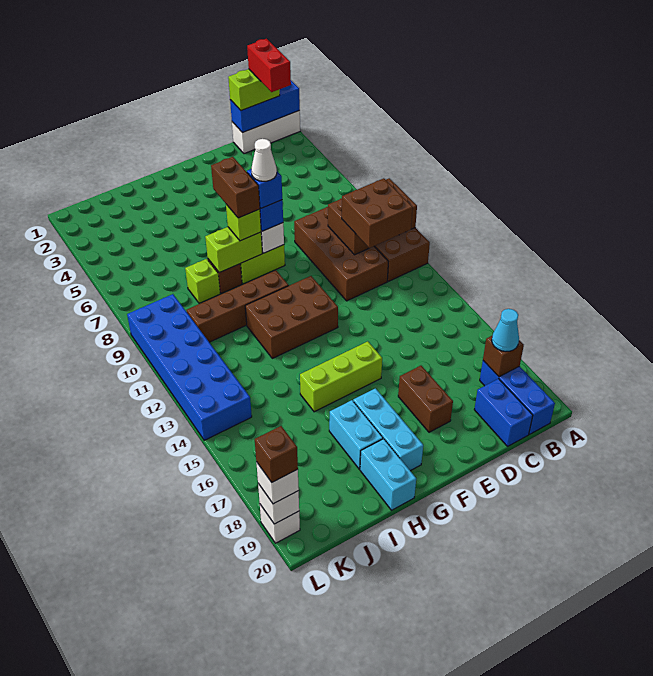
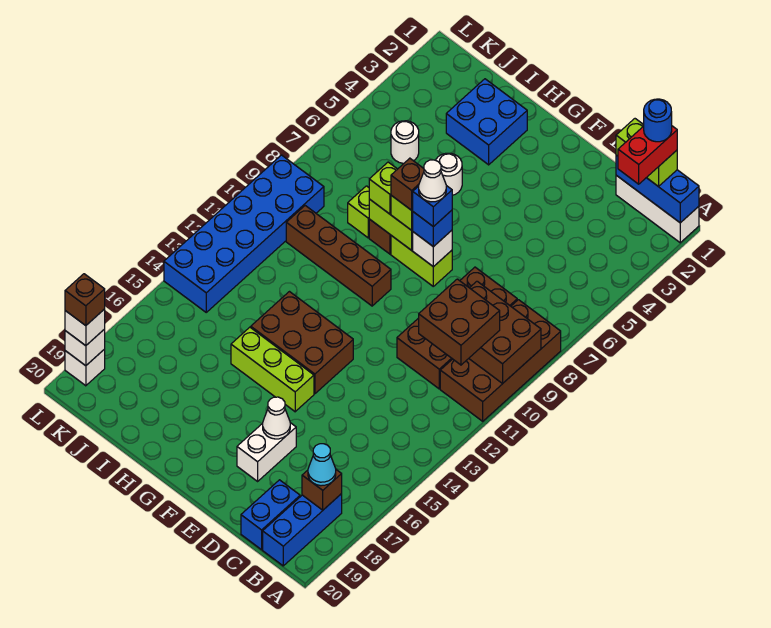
none -> blue round brick B1 level 5
brown brick E17:E18 level 1 -> white brick E17:E18 level 1
none -> white cone E17 level 2
brown brick F11:H12 level 1 -> brown brick F13:H14 level 1
brown brick G7:G8 level 4 -> brown brick G8 level 4
cyan brick G17:G19 level 1 -> none
none -> blue brick H2:I3 level 1
none -> white round brick H5 level 1
none -> lime brick H8 level 3
cyan brick H17:H18 level 1 -> none
cyan brick H19:H20 level 1 -> none
none -> white round brick J5 level 1

